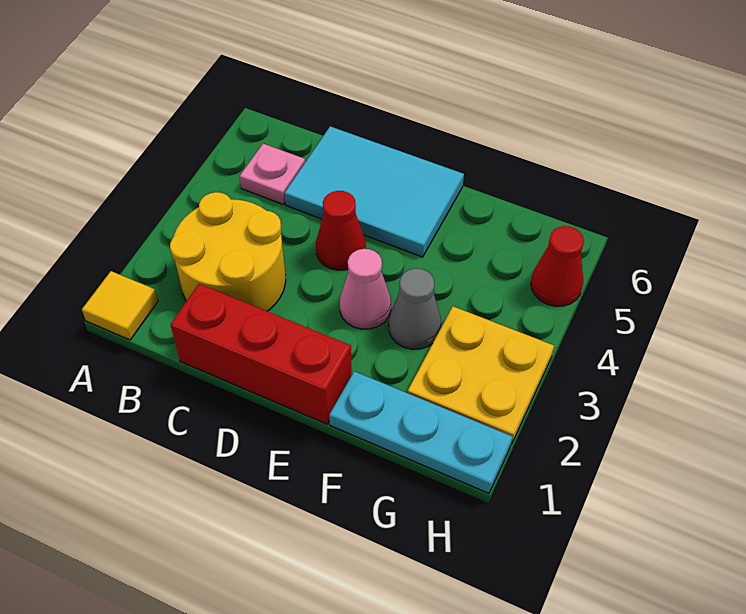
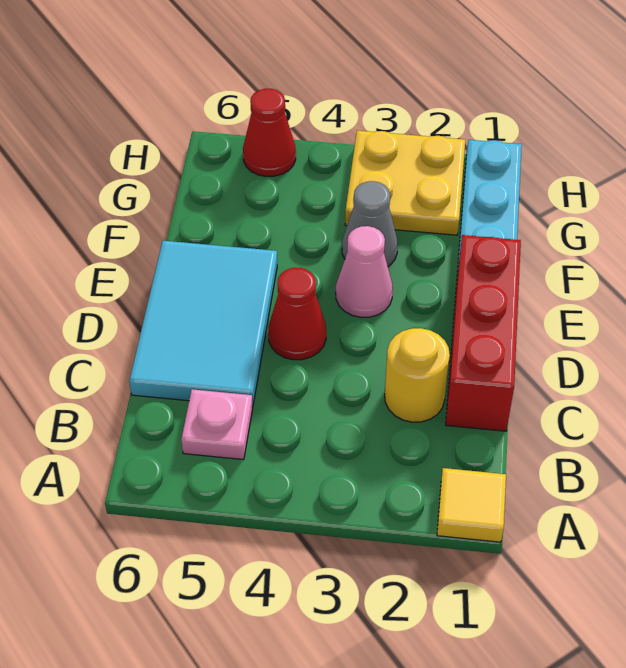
yellow round brick B2:C3 level 1 -> yellow round brick C2 level 1

